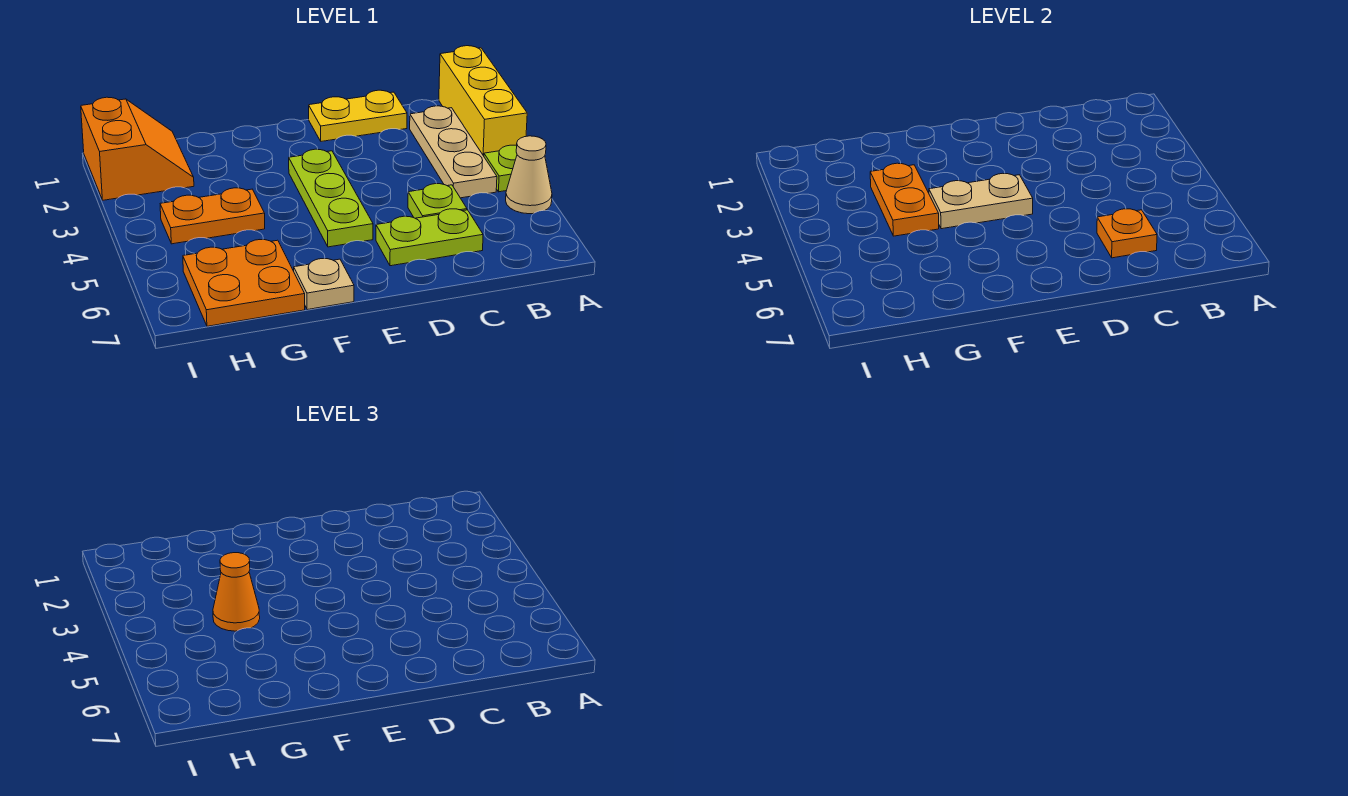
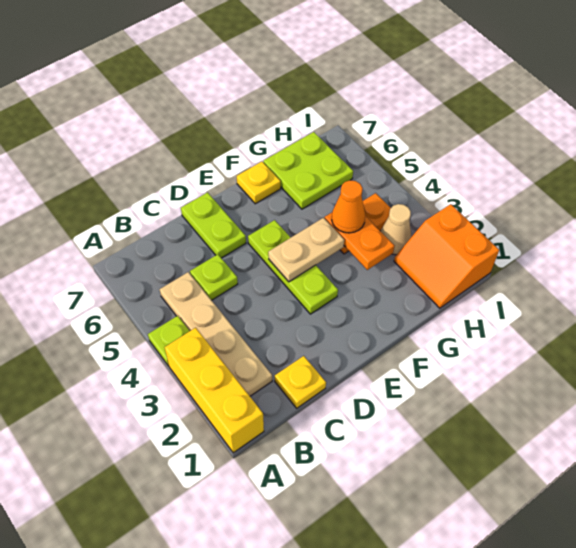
tan cone A5 level 1 -> tan cone H3 level 1
tan plate B2:B4 level 1 -> tan plate B2:B5 level 1
yellow plate C1:D1 level 1 -> yellow plate C1 level 1
lime plate C6:D6 level 1 -> lime plate D6:D7 level 1
orange plate C6 level 2 -> none
tan plate F7 level 1 -> yellow plate F7 level 1
orange plate G6:H7 level 1 -> lime plate G6:H7 level 1

